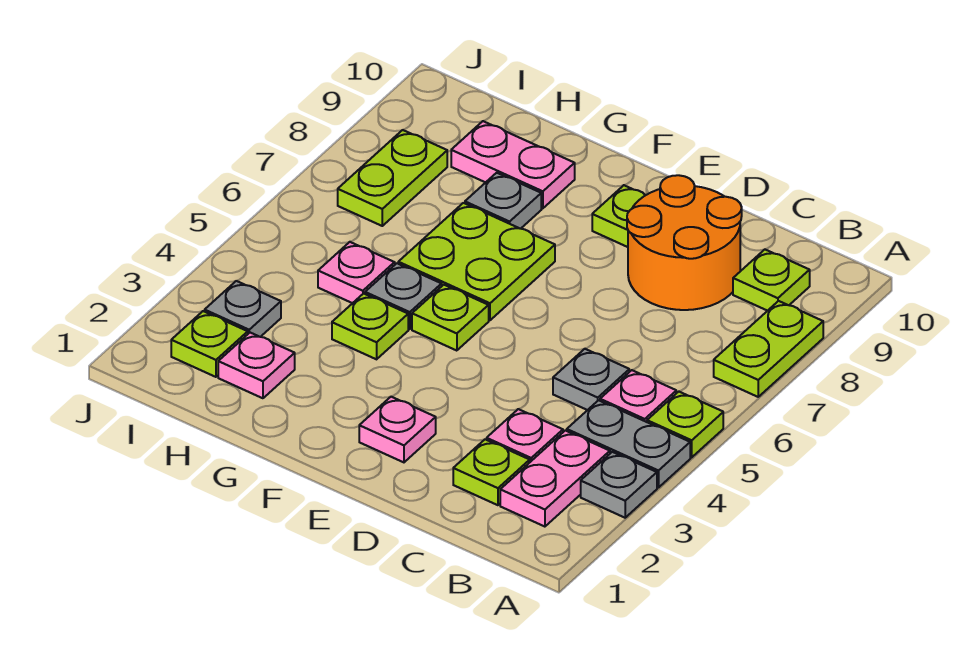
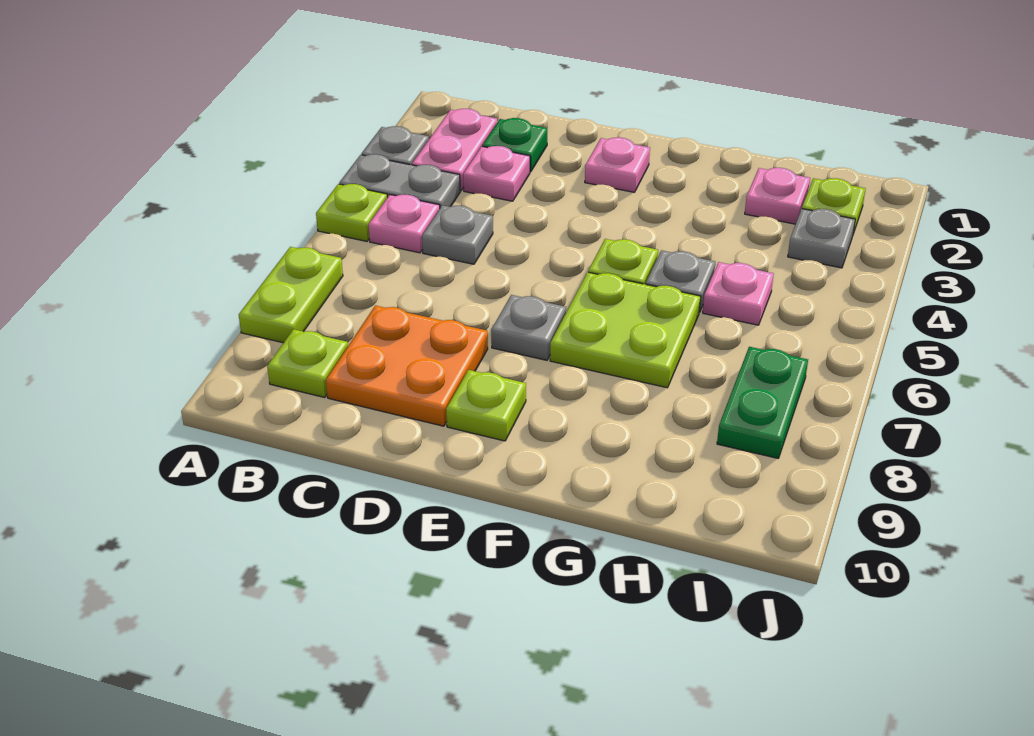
lime plate C2 level 1 -> green plate C2 level 1
orange round brick C8:D9 level 1 -> orange plate C8:D9 level 1
lime plate G4 level 1 -> none
grey plate G8 level 1 -> grey plate E7 level 1
pink plate G9:H9 level 1 -> none
lime plate I7:I8 level 1 -> green plate I7:I8 level 1

